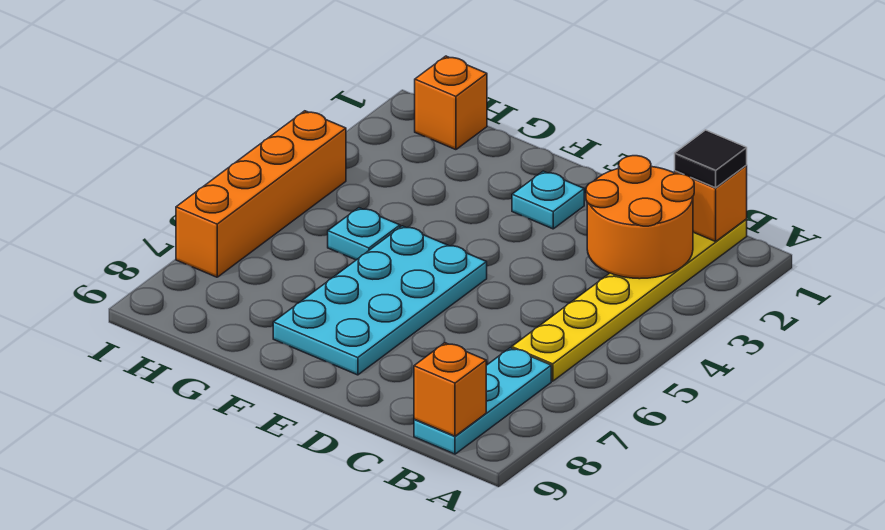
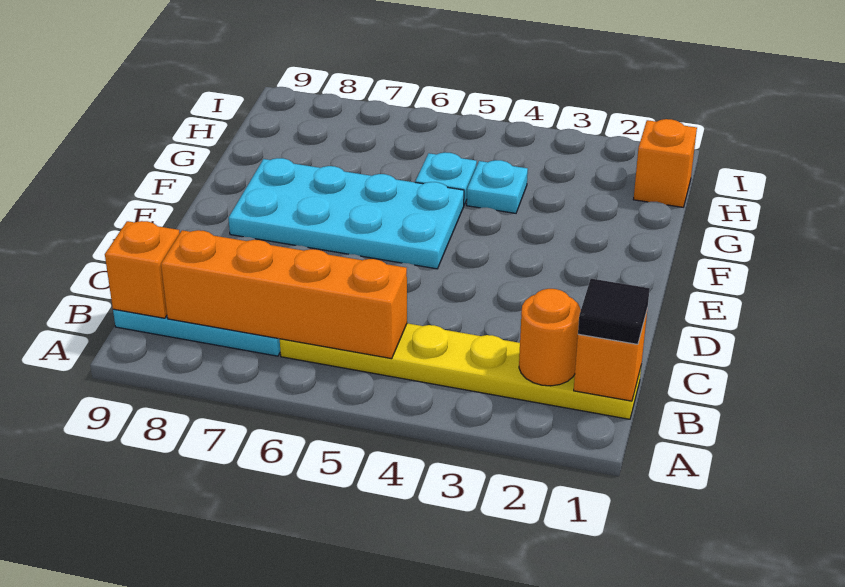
orange round brick B2:C3 level 2 -> orange round brick B2 level 2
cyan plate E2 level 1 -> cyan plate G4 level 1
orange brick I4:I7 level 1 -> orange brick B5:B8 level 2

